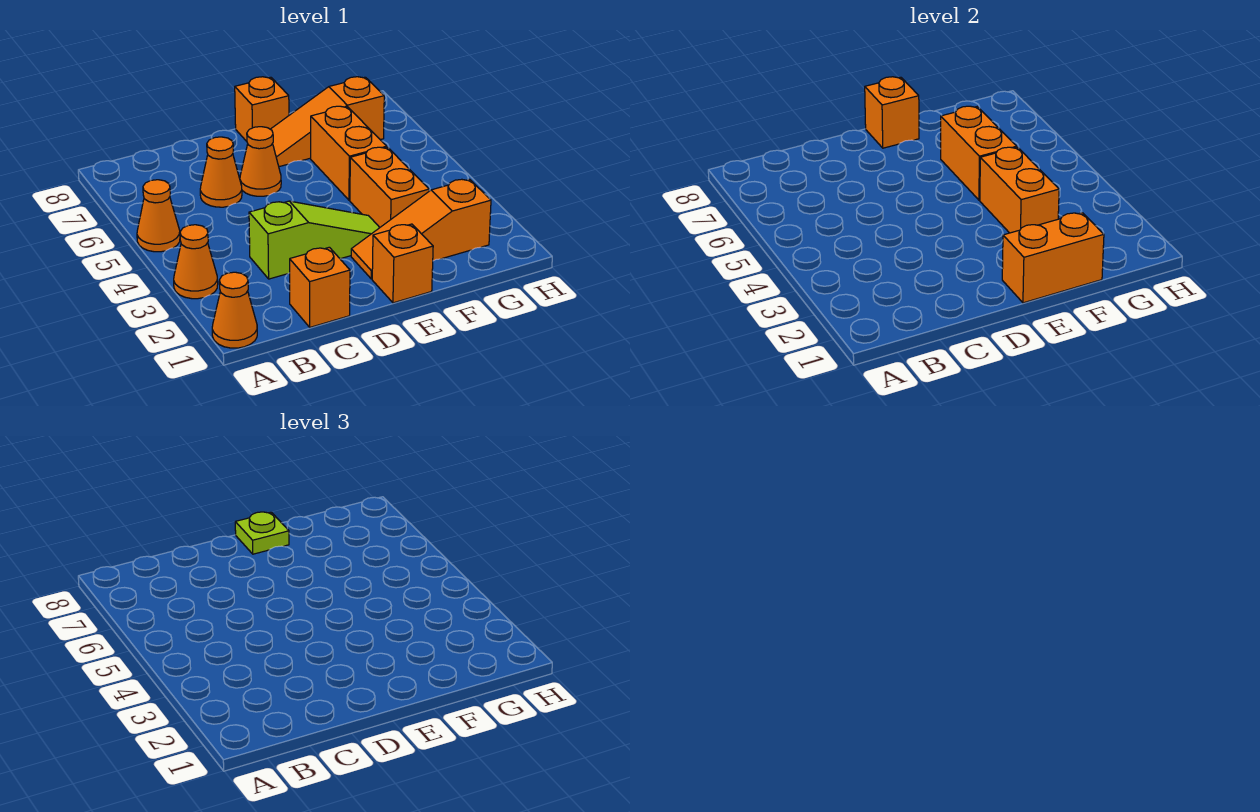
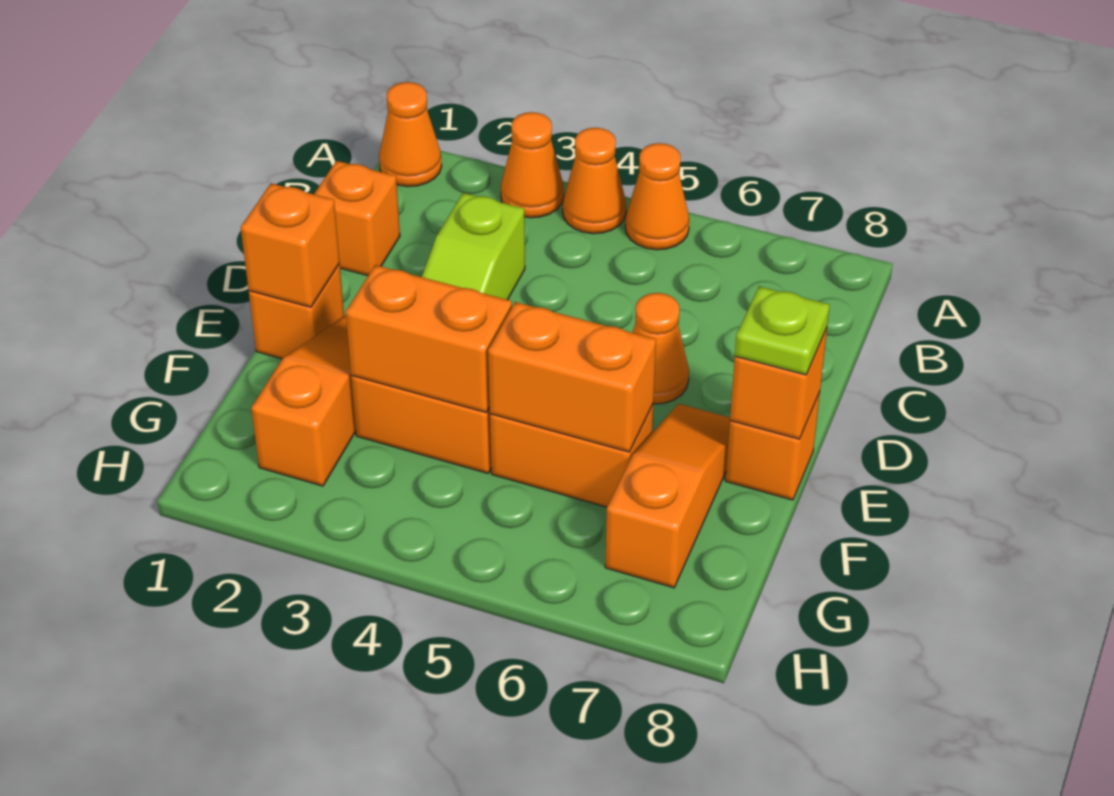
orange cone C6 level 1 -> orange cone A4 level 1
orange brick E1:F1 level 2 -> orange brick E1 level 2

